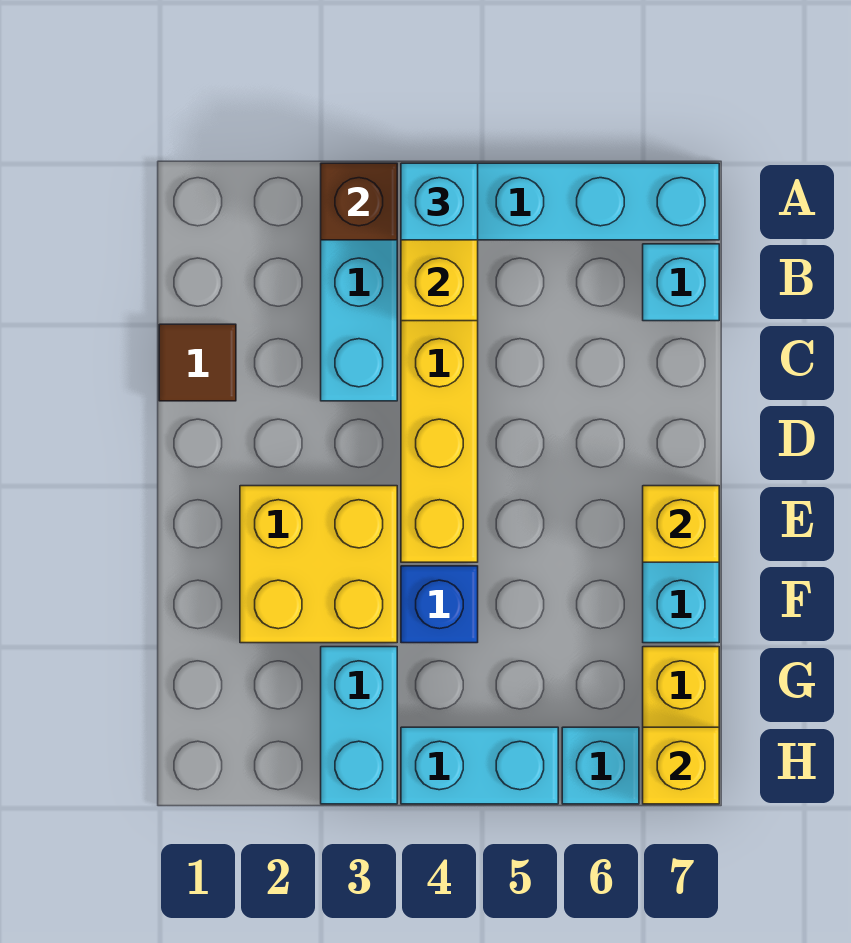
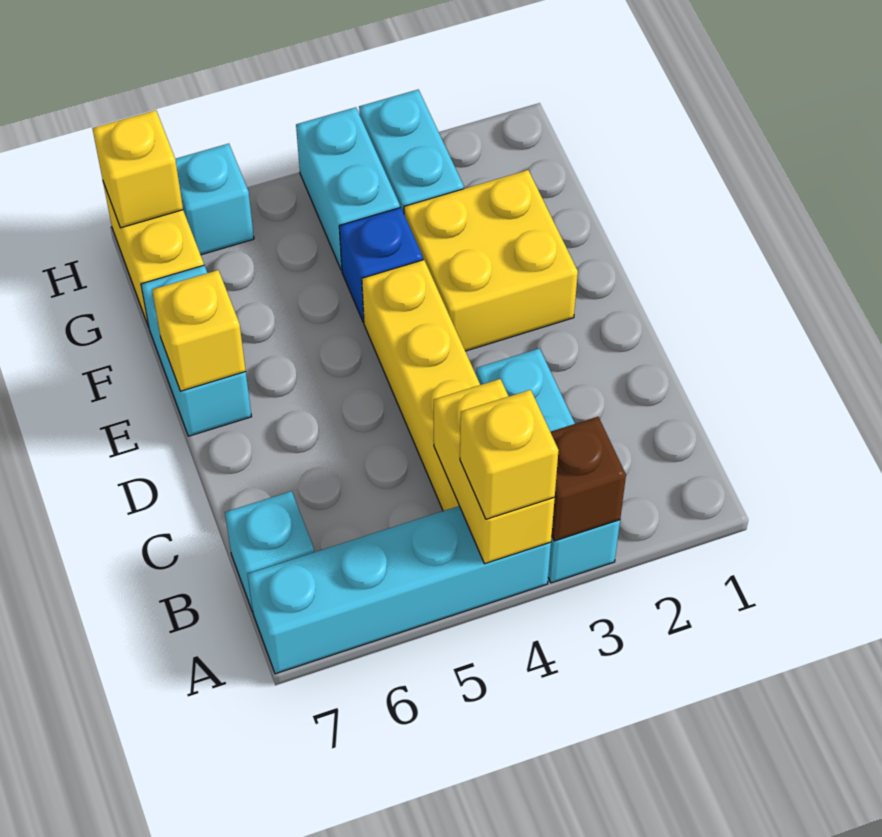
cyan brick A4 level 3 -> yellow brick A4 level 3
brown tile C1 level 1 -> none
cyan brick H4:H5 level 1 -> cyan brick G4:H4 level 1

